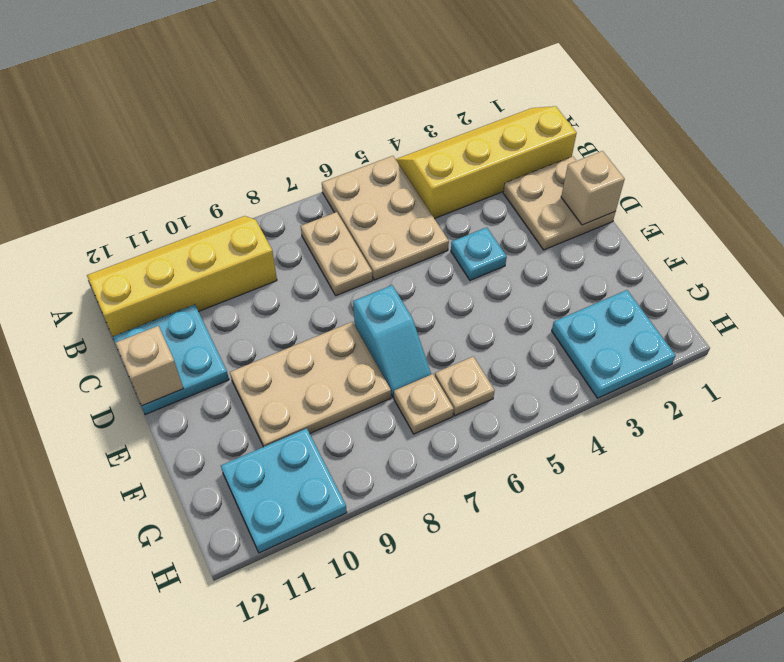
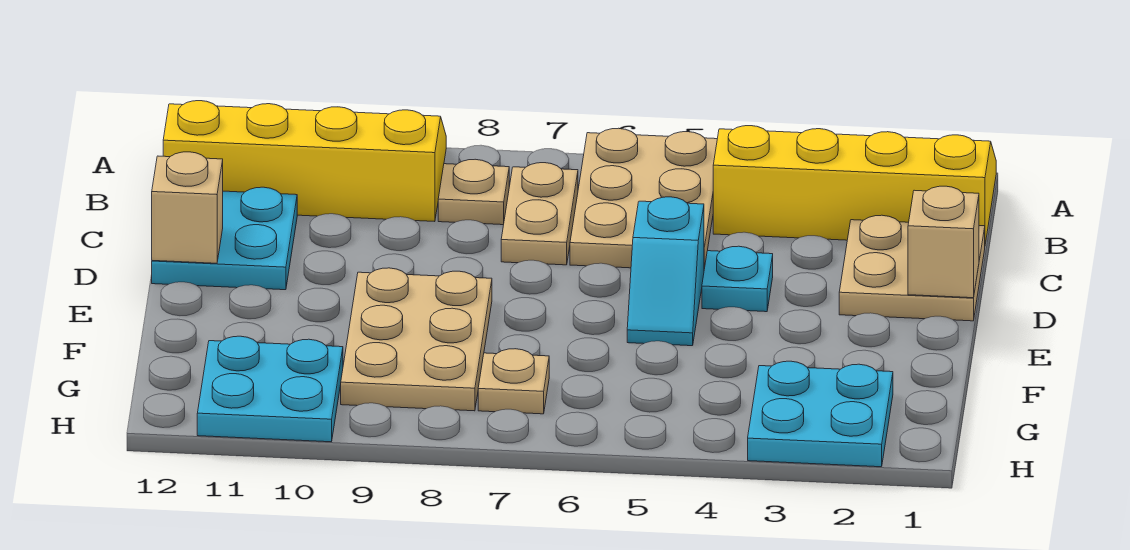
cyan slope E7:F7 level 1 top E -> cyan slope D5:E5 level 1 top D
tan plate E8:F10 level 1 -> tan plate E8:G9 level 1
tan plate G6 level 1 -> tan plate B8 level 1

